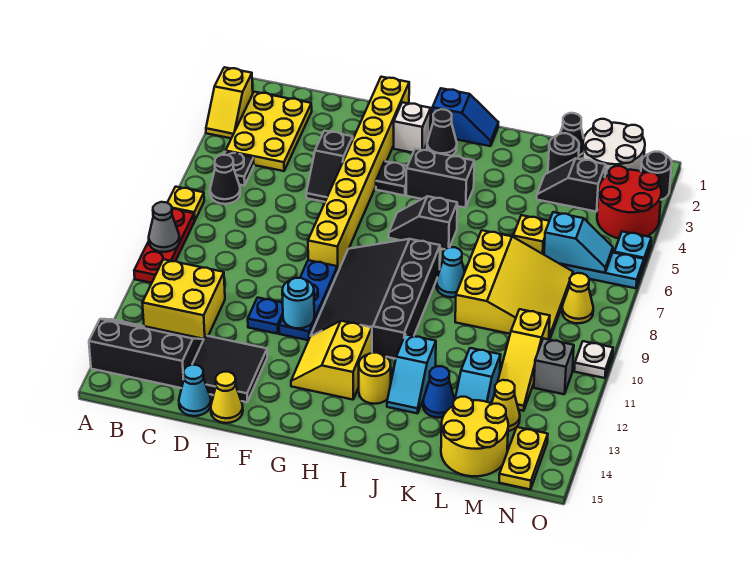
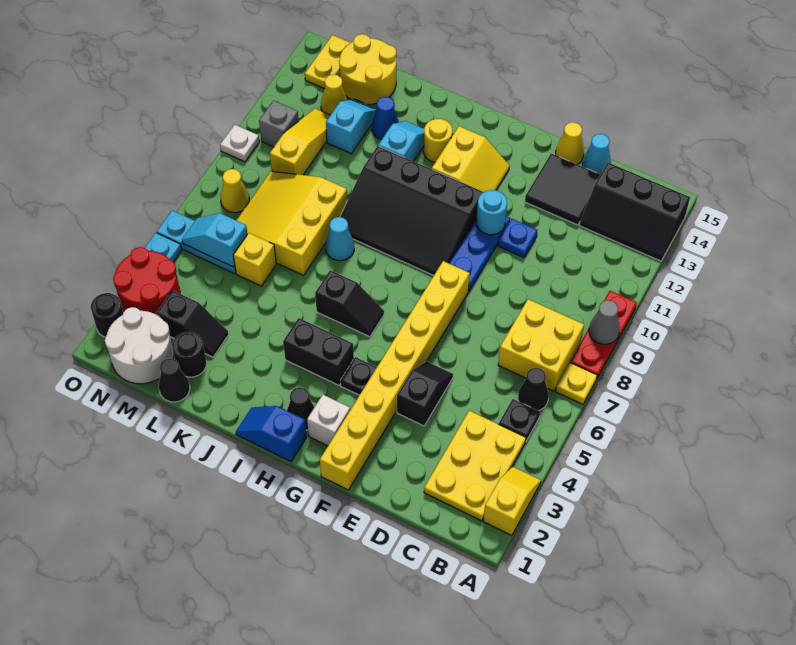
yellow brick B11:C12 level 1 -> yellow brick B7:C8 level 1
black slope G8:I11 level 1 top I -> black slope G9:J11 level 1 top 11

